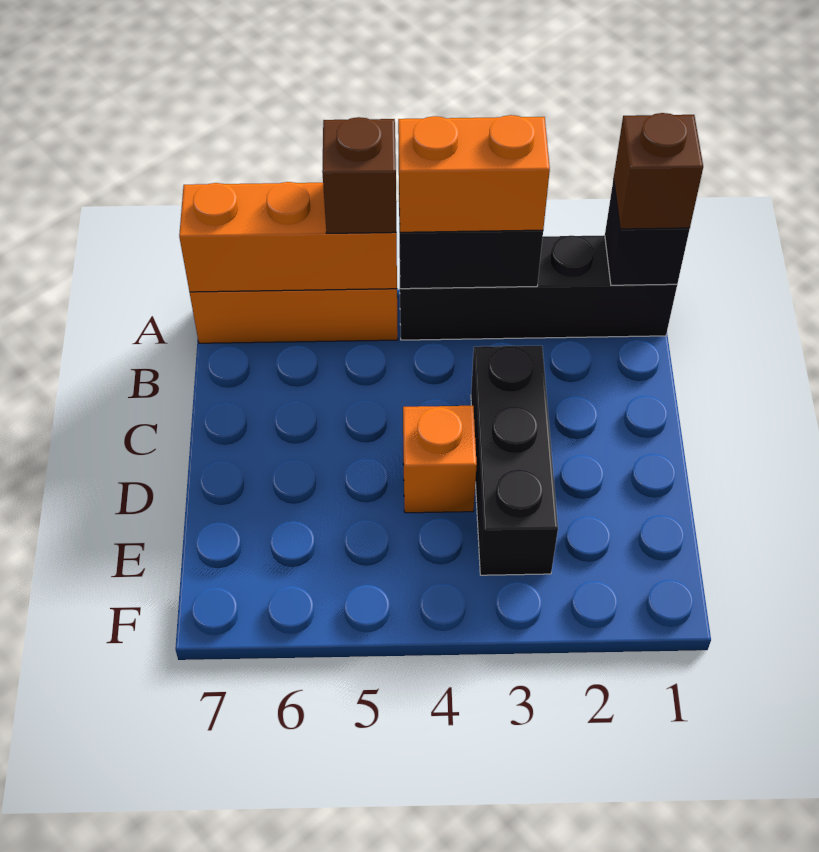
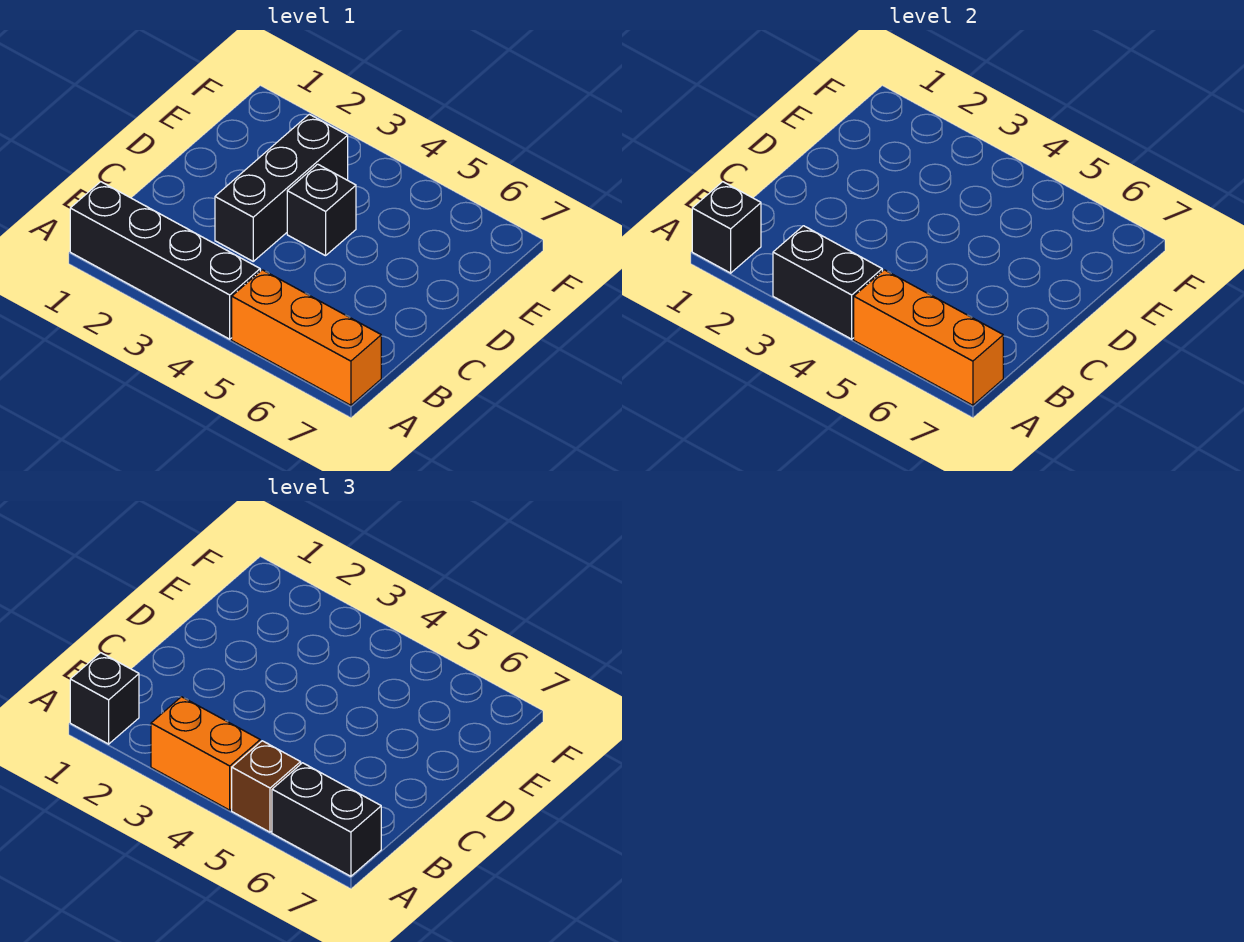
brown brick A1 level 3 -> black brick A1 level 3
none -> black brick A6:A7 level 3
orange brick D4 level 1 -> black brick D4 level 1

